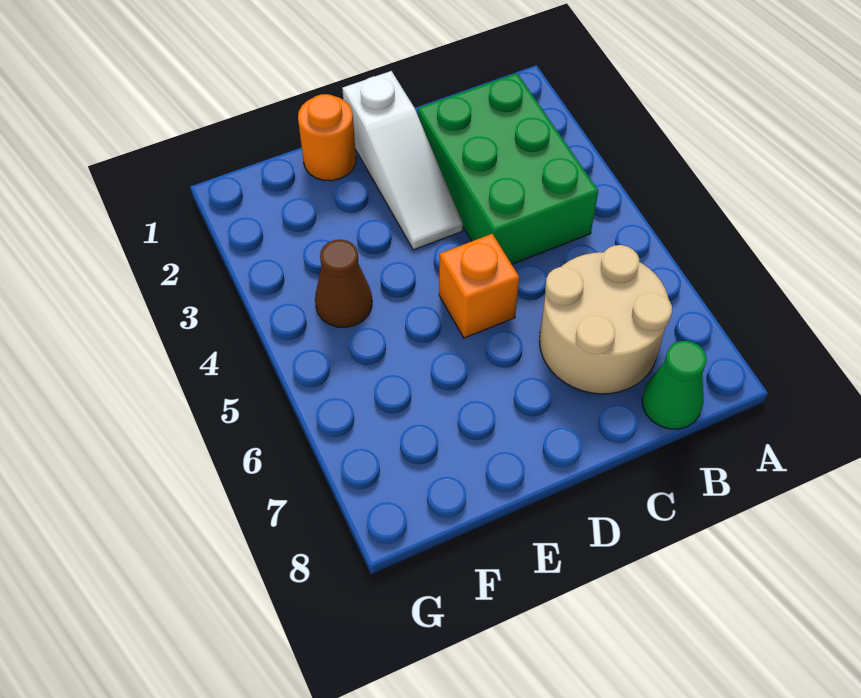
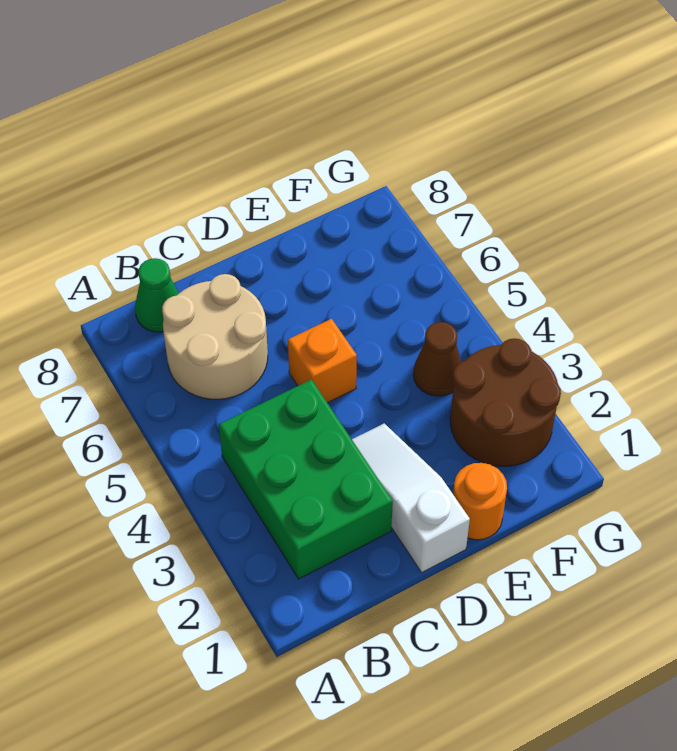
none -> brown round brick F2:G3 level 1

